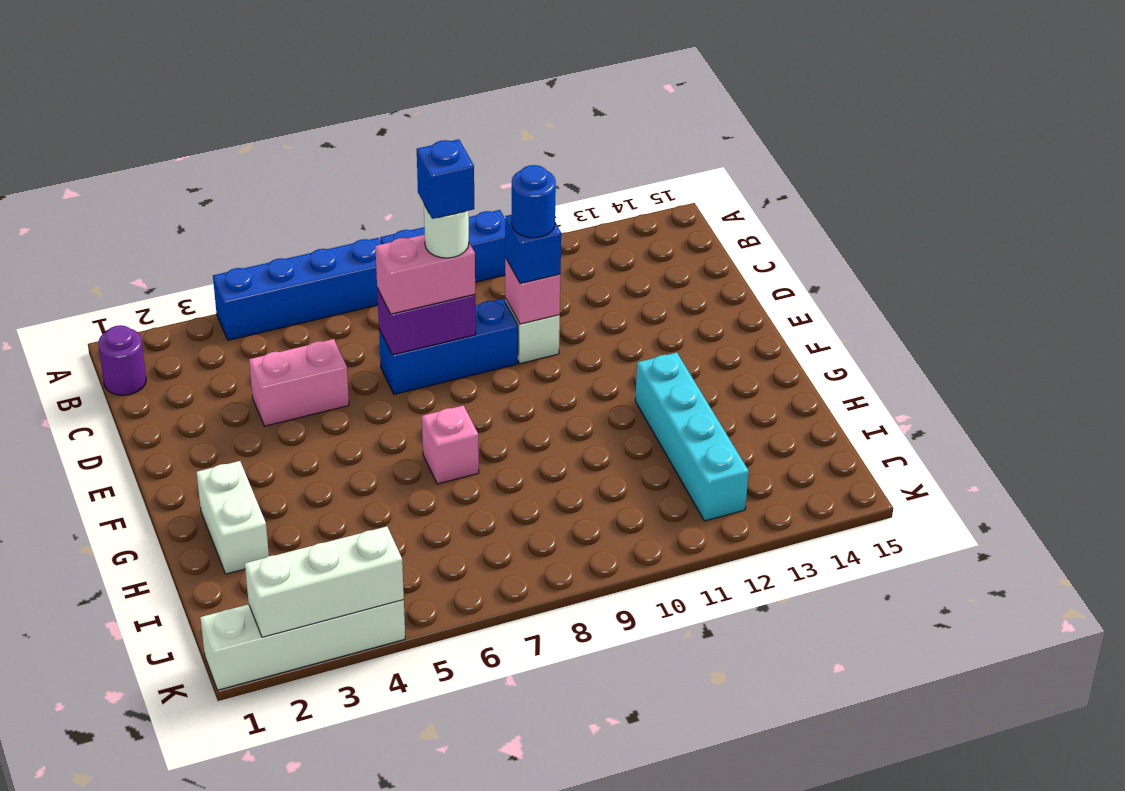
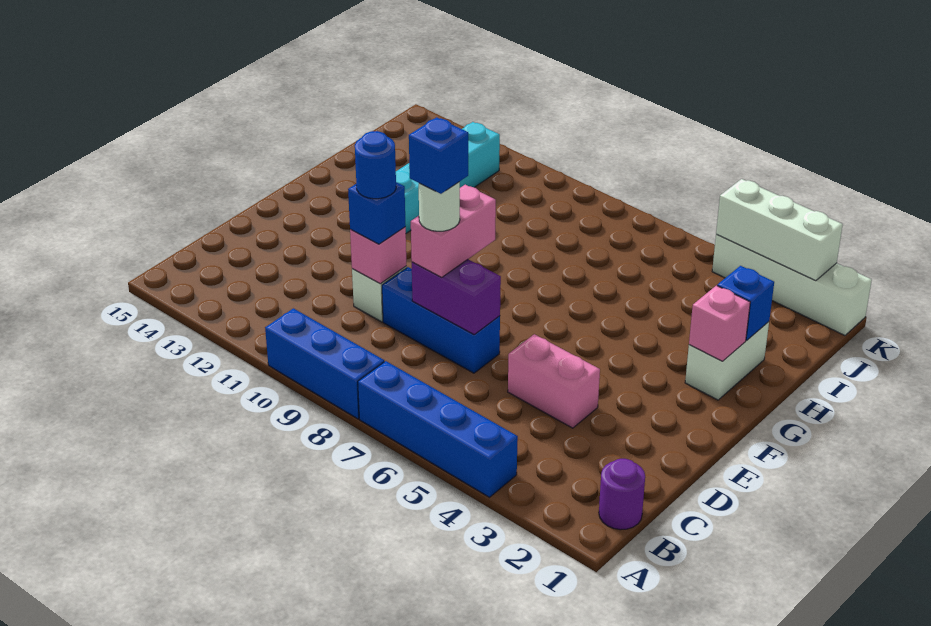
pink brick D7:D8 level 3 -> pink brick D8:E8 level 3
pink brick G7 level 1 -> pink brick G2 level 2
none -> blue brick H2 level 2

